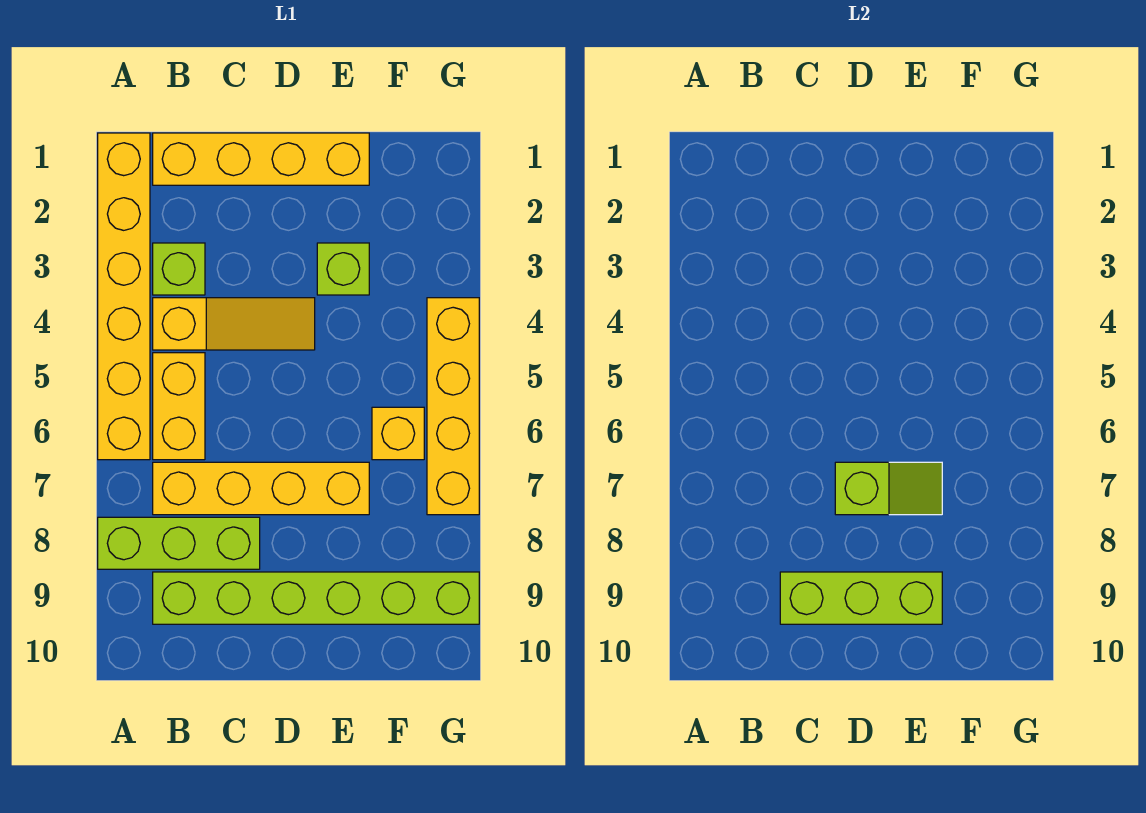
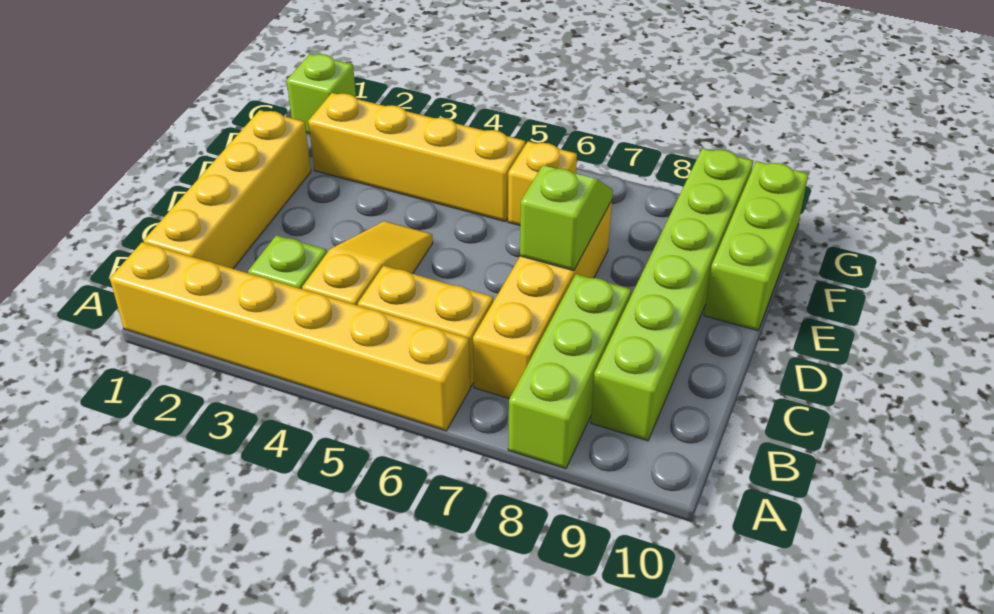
lime brick C9:E9 level 2 -> lime brick E10:G10 level 1
lime brick E3 level 1 -> lime brick G1 level 1
yellow brick G4:G7 level 1 -> yellow brick F2:F5 level 1

